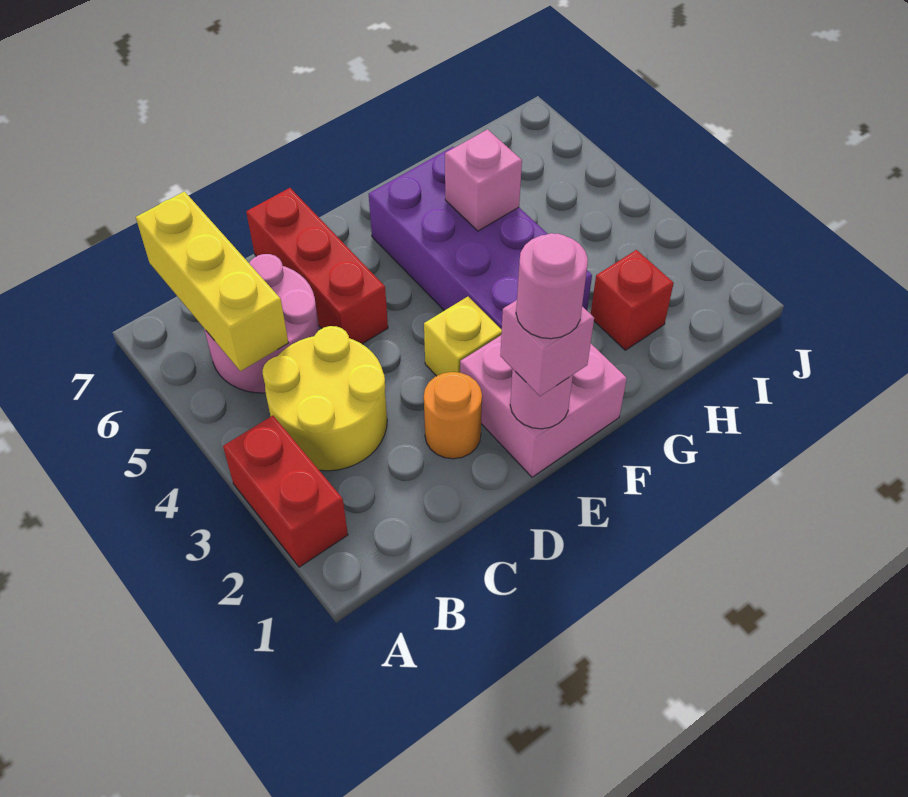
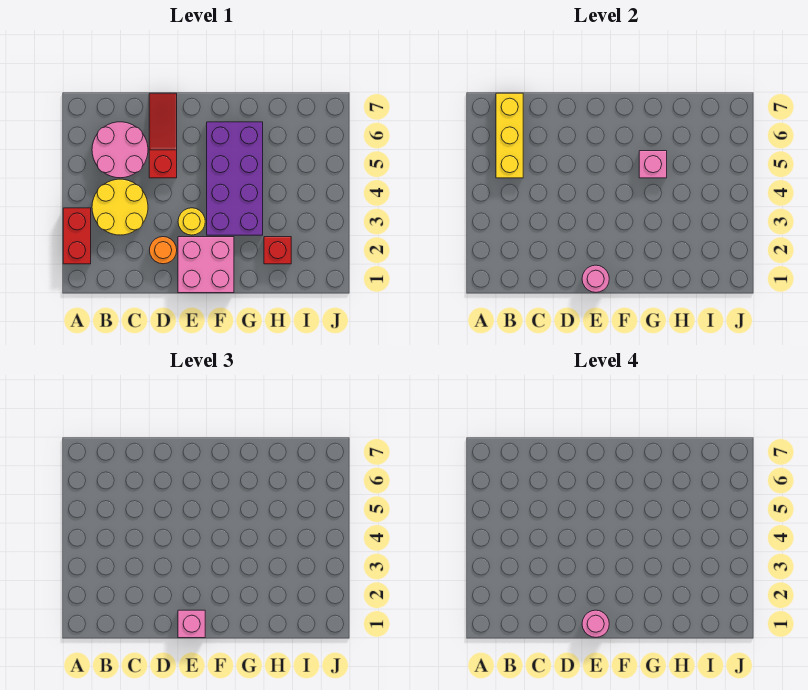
red brick D5:D7 level 1 -> red slope D5:D7 level 1 top 5
yellow brick E3 level 1 -> yellow round brick E3 level 1

